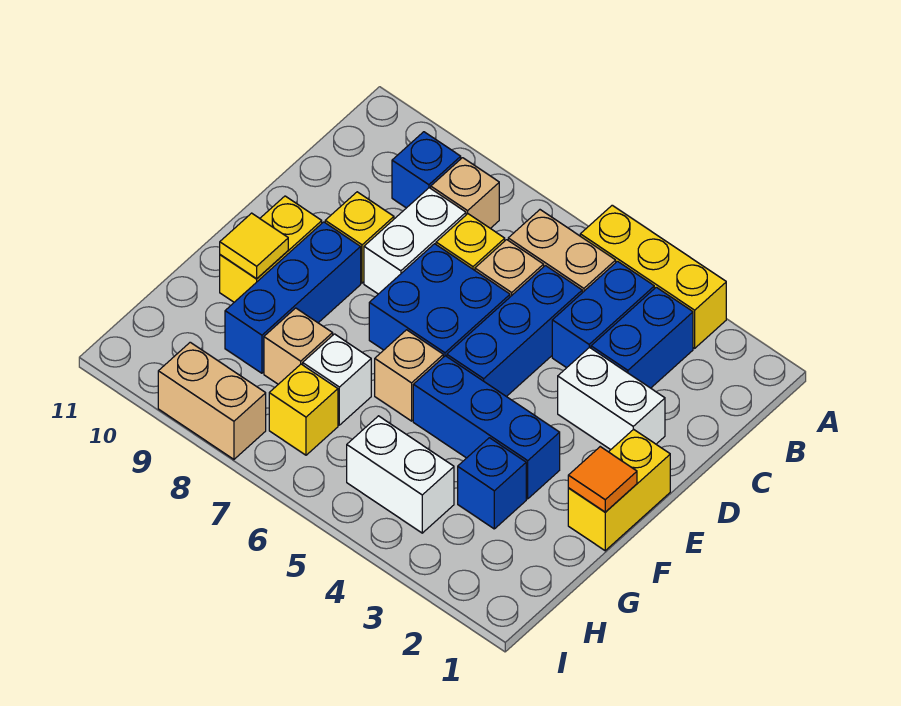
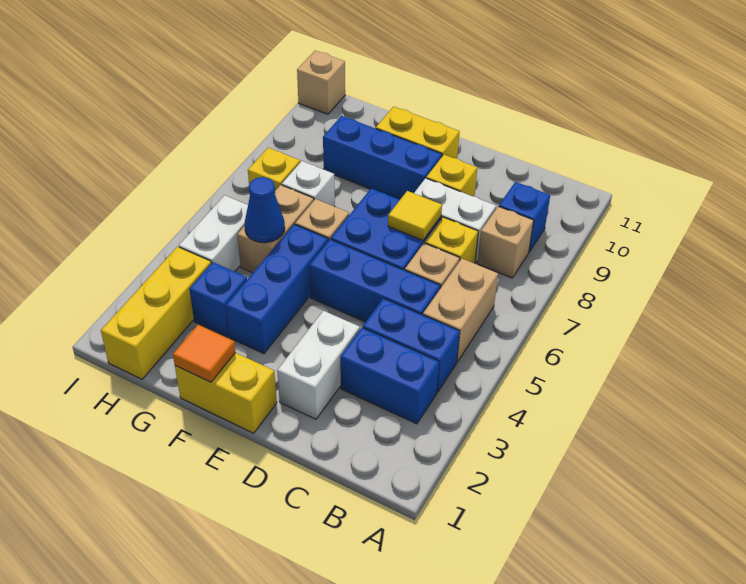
yellow brick A3:A5 level 1 -> yellow brick H1:H3 level 1
yellow tile F10 level 2 -> yellow tile D7 level 2
none -> blue cone G5 level 2
tan brick G8 level 1 -> tan brick I11 level 1
tan brick I8:I9 level 1 -> tan brick G5:G6 level 1

